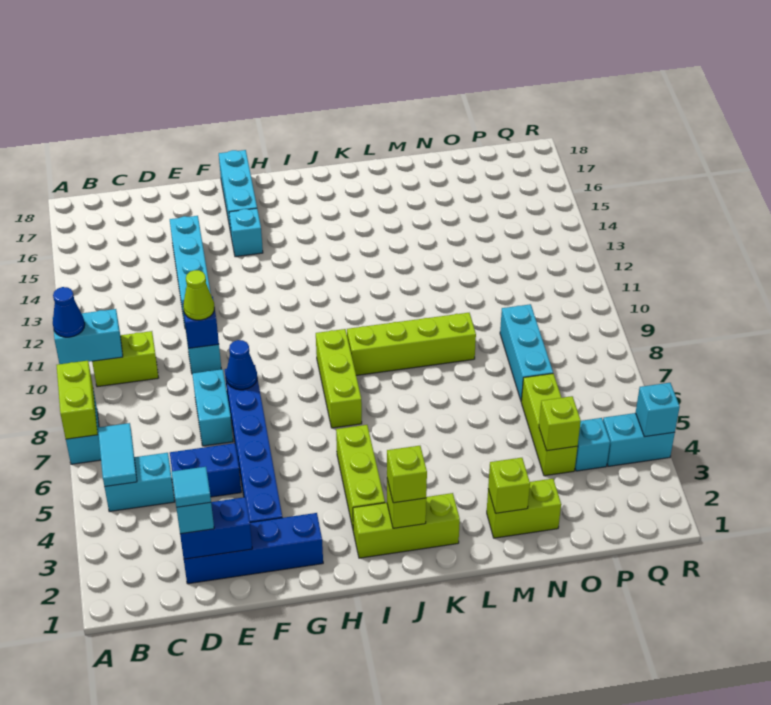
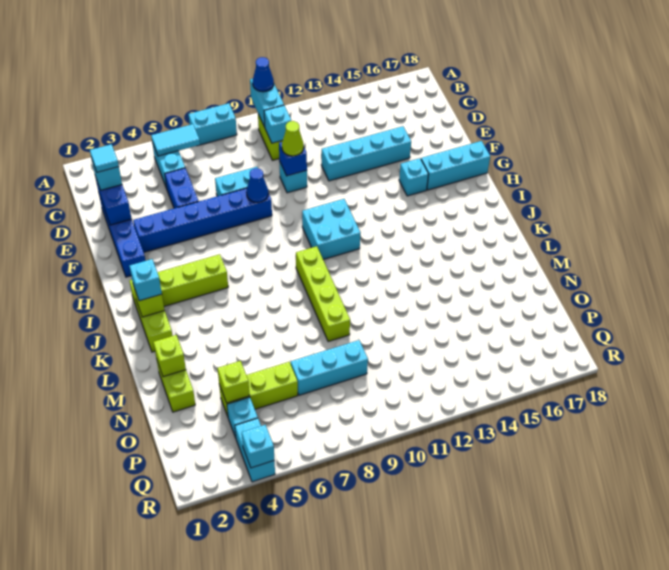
lime brick A7:A8 level 2 -> none
none -> cyan brick C10 level 2
none -> cyan brick H10:I11 level 1
lime brick I7:I9 level 1 -> none
lime brick J2 level 3 -> cyan brick J2 level 3

